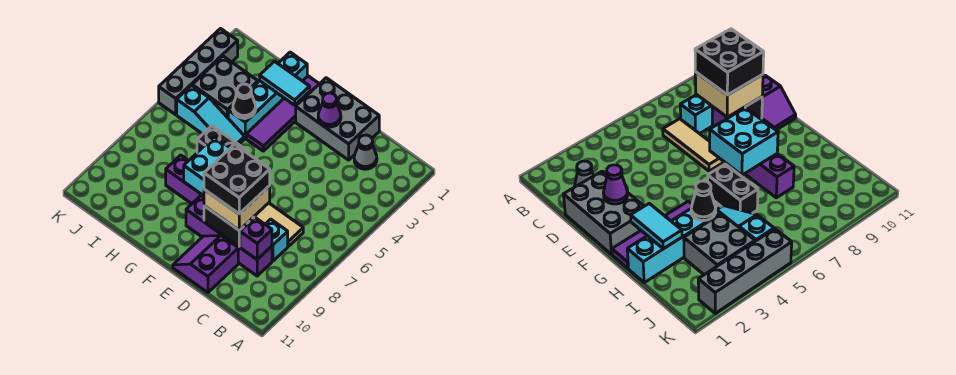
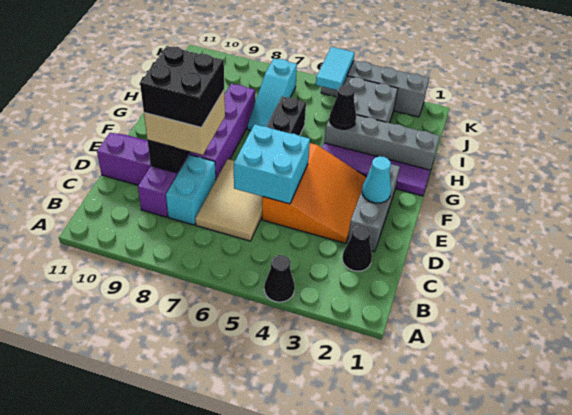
none -> black cone A4 level 1
grey cone C2 level 1 -> black cone C2 level 1
tan tile C7:E7 level 1 -> tan tile C6:E7 level 1
cyan brick C8 level 1 -> cyan brick C8:D8 level 1
purple brick C9 level 2 -> none
grey brick D1:F2 level 1 -> grey brick D2:F2 level 1
none -> orange slope D3:F5 level 1 top 5
purple cone E2 level 2 -> cyan cone E2 level 2
cyan brick F7:G8 level 2 -> cyan brick D5:E6 level 2
cyan tile G2:H2 level 2 -> cyan tile J5:K5 level 2
cyan brick H1:H4 level 1 -> grey brick H1:H4 level 1
cyan slope H5:J5 level 1 top J -> cyan slope H7:J7 level 1 top J

